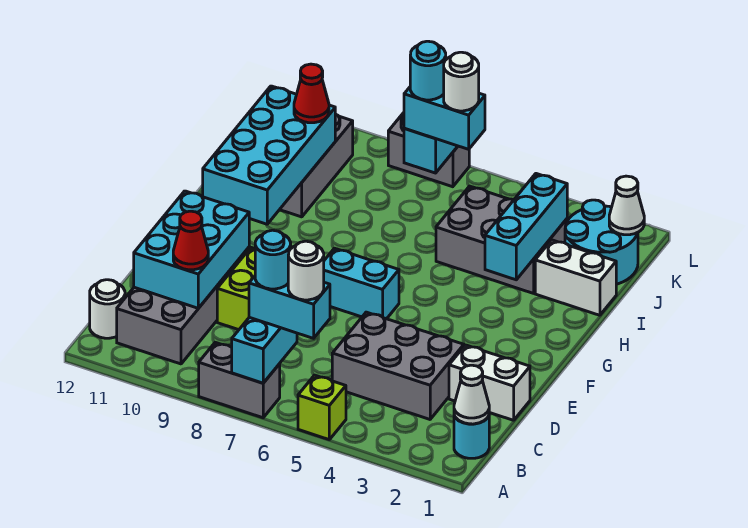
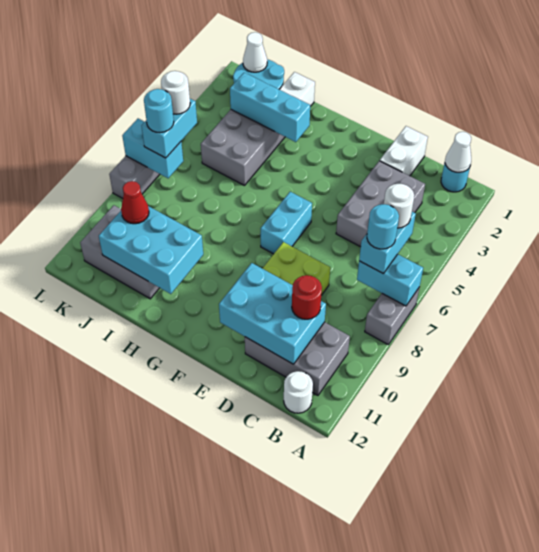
lime brick A5 level 1 -> none
red cone C10 level 3 -> red round brick C10 level 3
cyan brick G10:J11 level 2 -> cyan brick H10:J11 level 2

